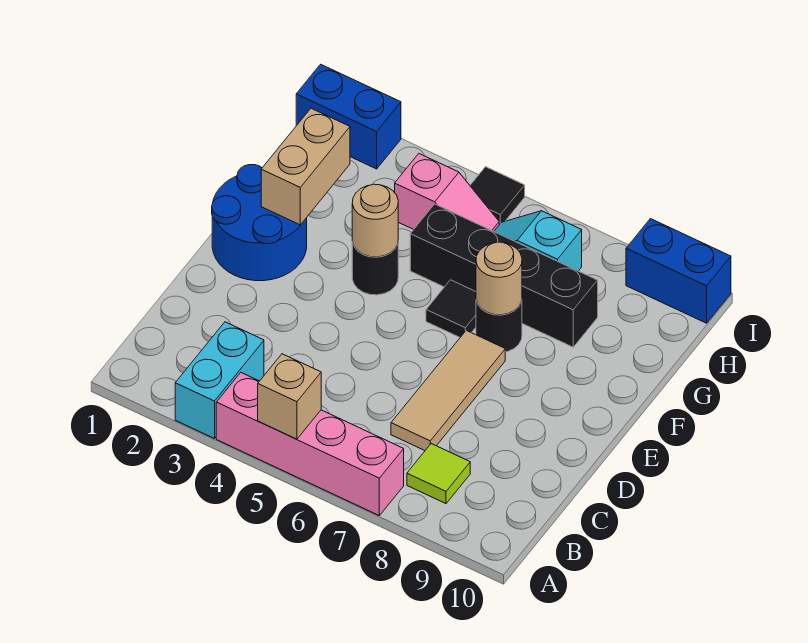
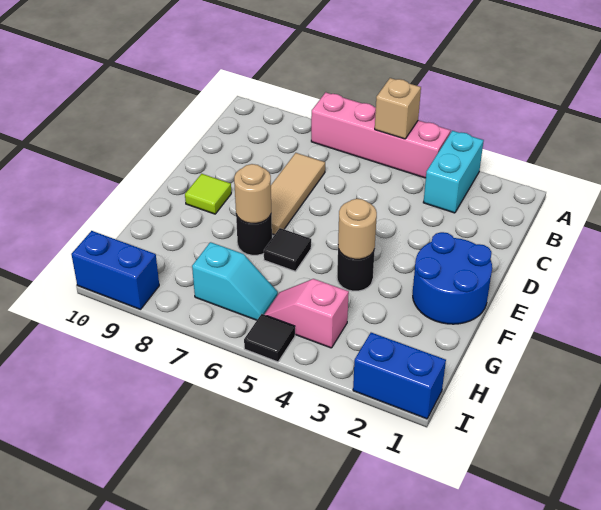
lime tile B8 level 1 -> lime tile E9 level 1
tan brick F2:G2 level 2 -> none
black brick G5:G8 level 1 -> none

